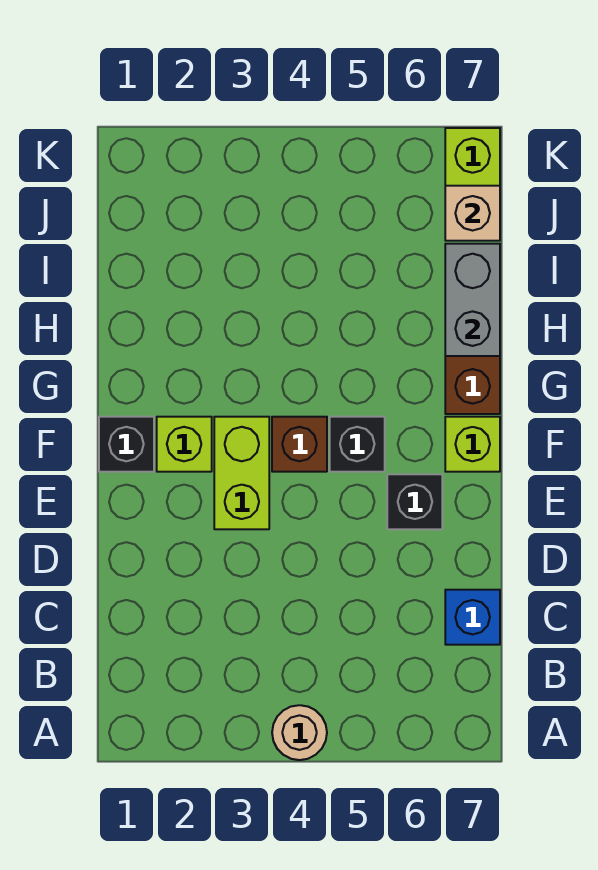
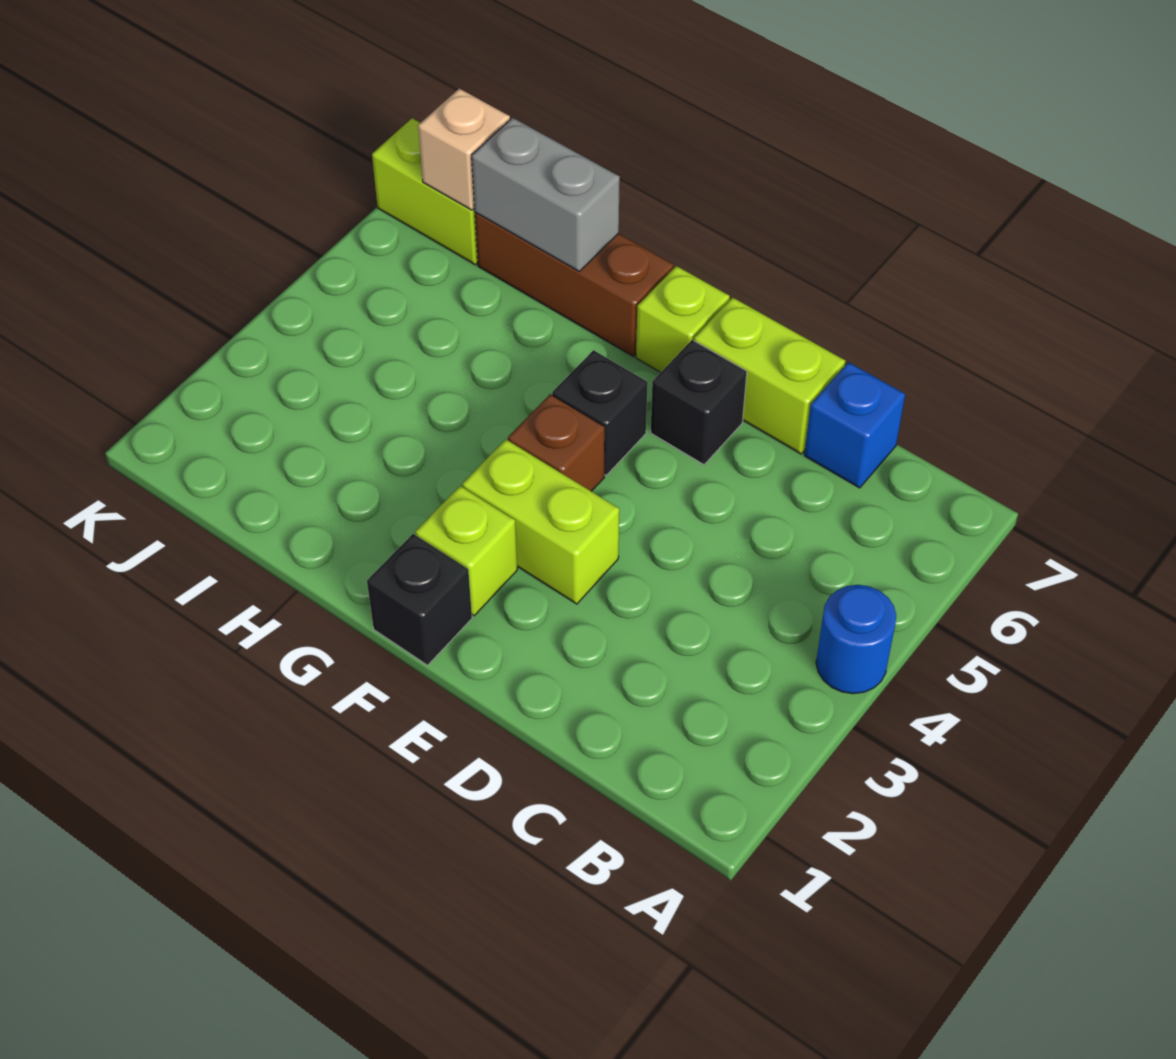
tan round brick A4 level 1 -> blue round brick A4 level 1
none -> lime brick D7:E7 level 1

